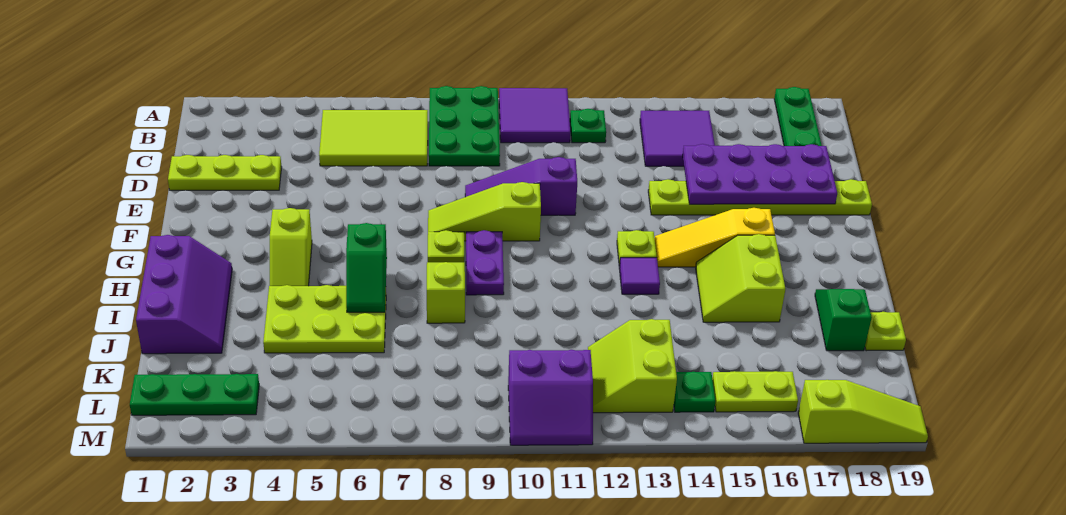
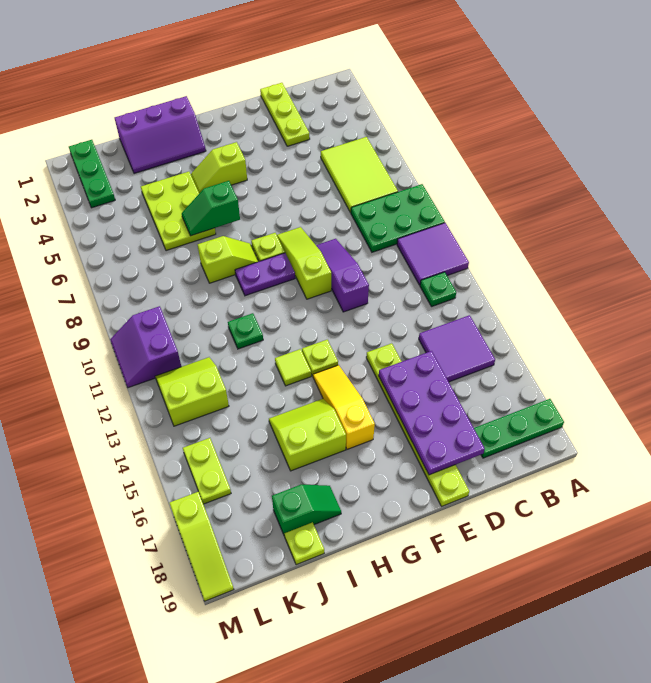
purple tile H13 level 1 -> lime tile H13 level 1
green plate L14 level 1 -> green plate I11 level 1

